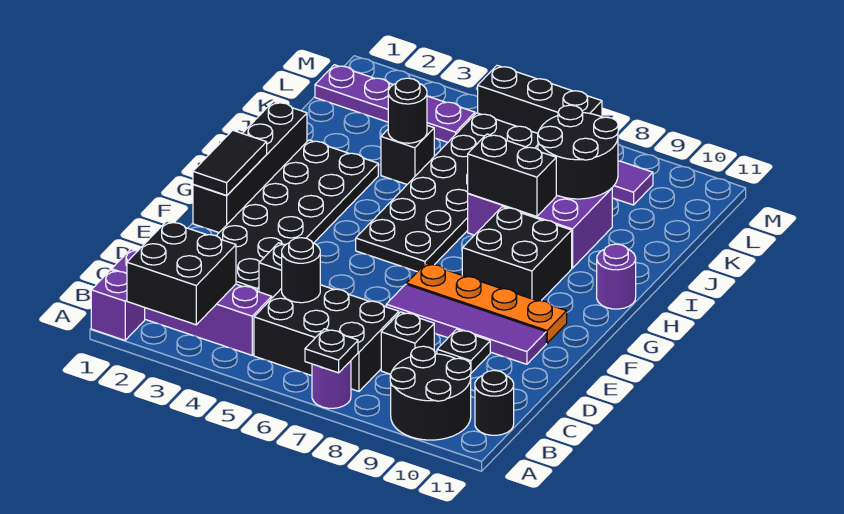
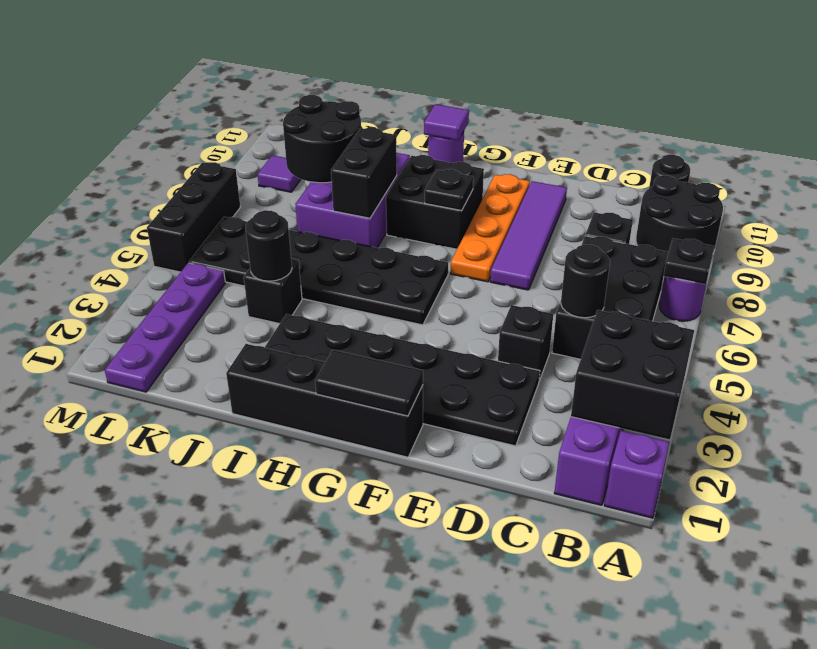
black plate D9 level 1 -> black plate G8 level 2
none -> purple tile H11 level 2

